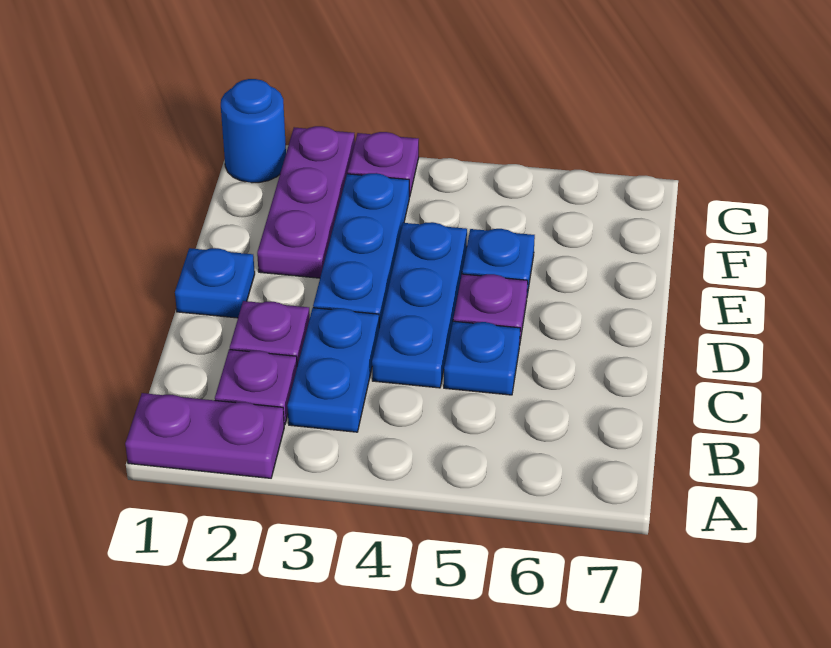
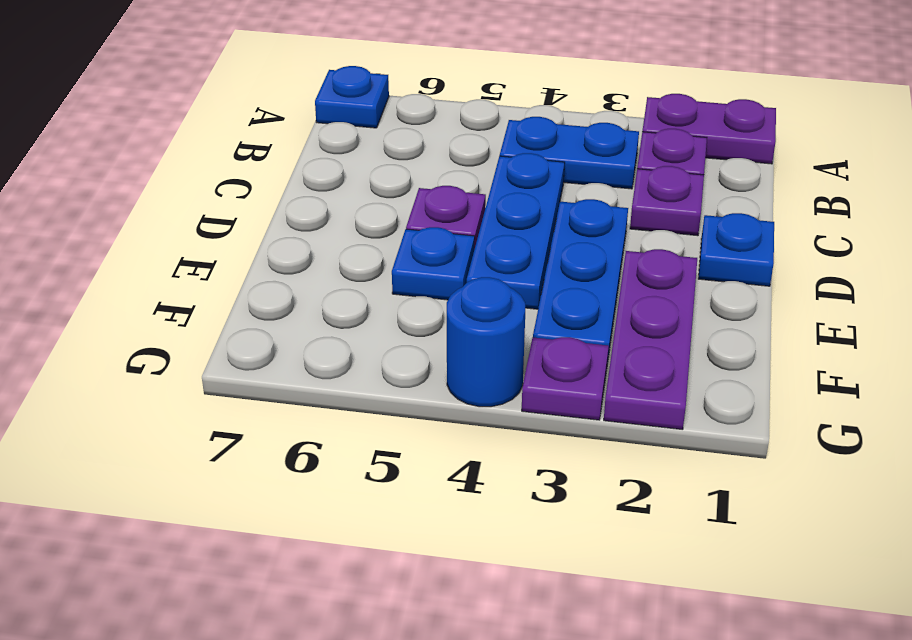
blue plate B3:C3 level 1 -> blue plate B3:B4 level 1
blue plate C5 level 1 -> blue plate A7 level 1
blue round brick G1 level 1 -> blue round brick G4 level 1

